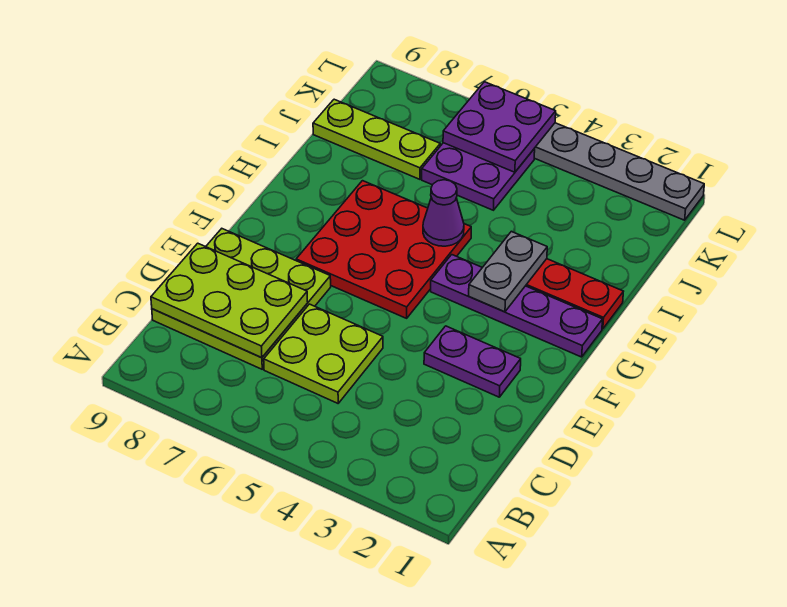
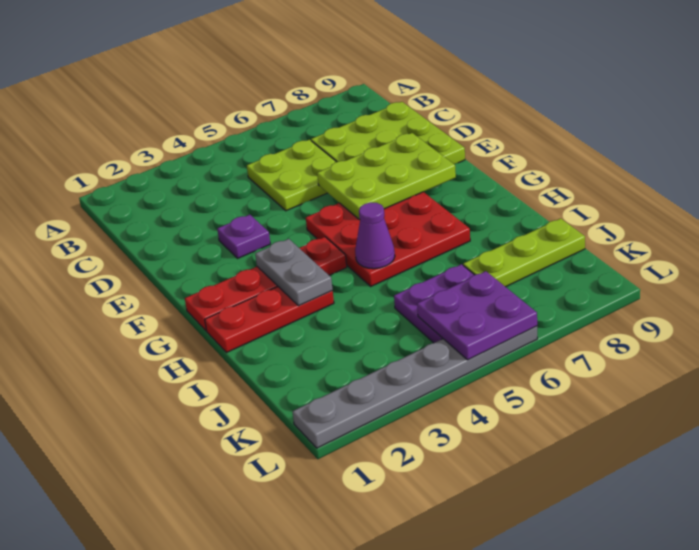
lime plate C7:D9 level 2 -> lime plate E6:F8 level 2
purple plate E2:E3 level 1 -> purple plate E3 level 1
purple plate G1:G4 level 1 -> red plate G1:G4 level 1

